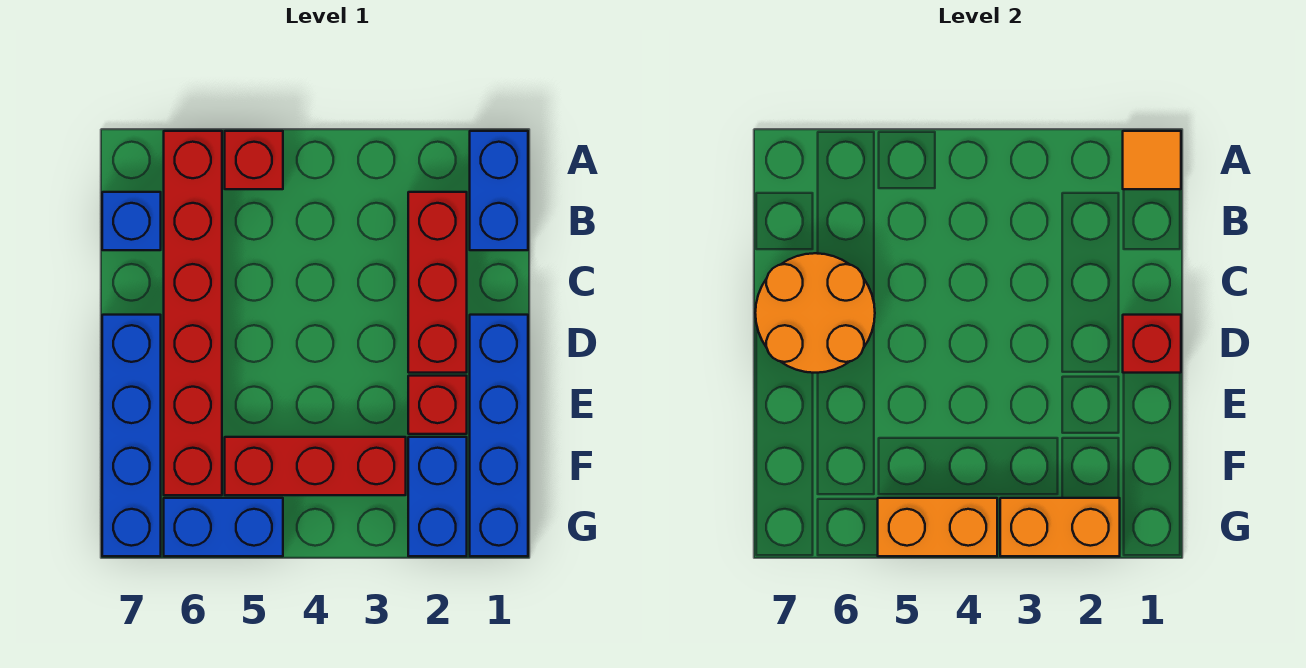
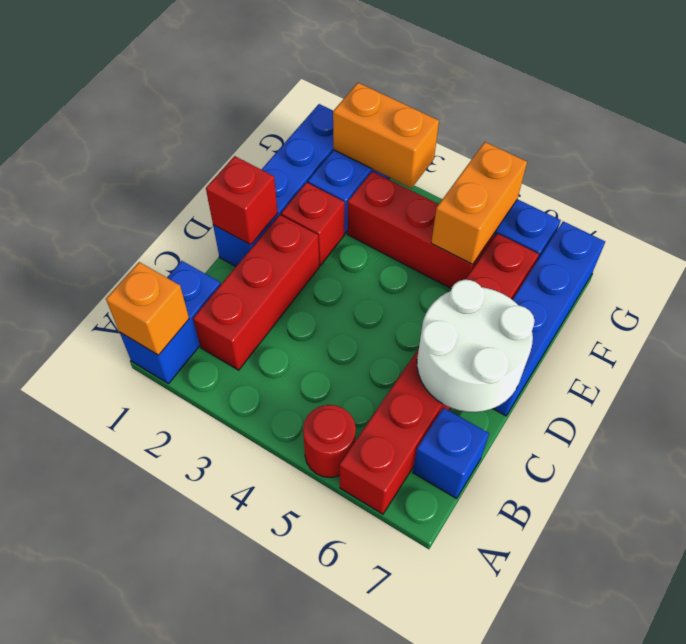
orange tile A1 level 2 -> orange brick A1 level 2
red brick A5 level 1 -> red round brick A5 level 1
orange round brick C6:D7 level 2 -> white round brick C6:D7 level 2
orange brick G4:G5 level 2 -> orange brick F5:G5 level 2

